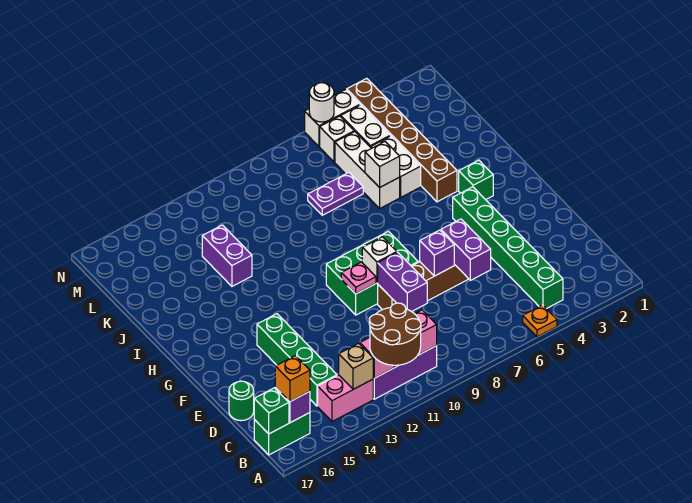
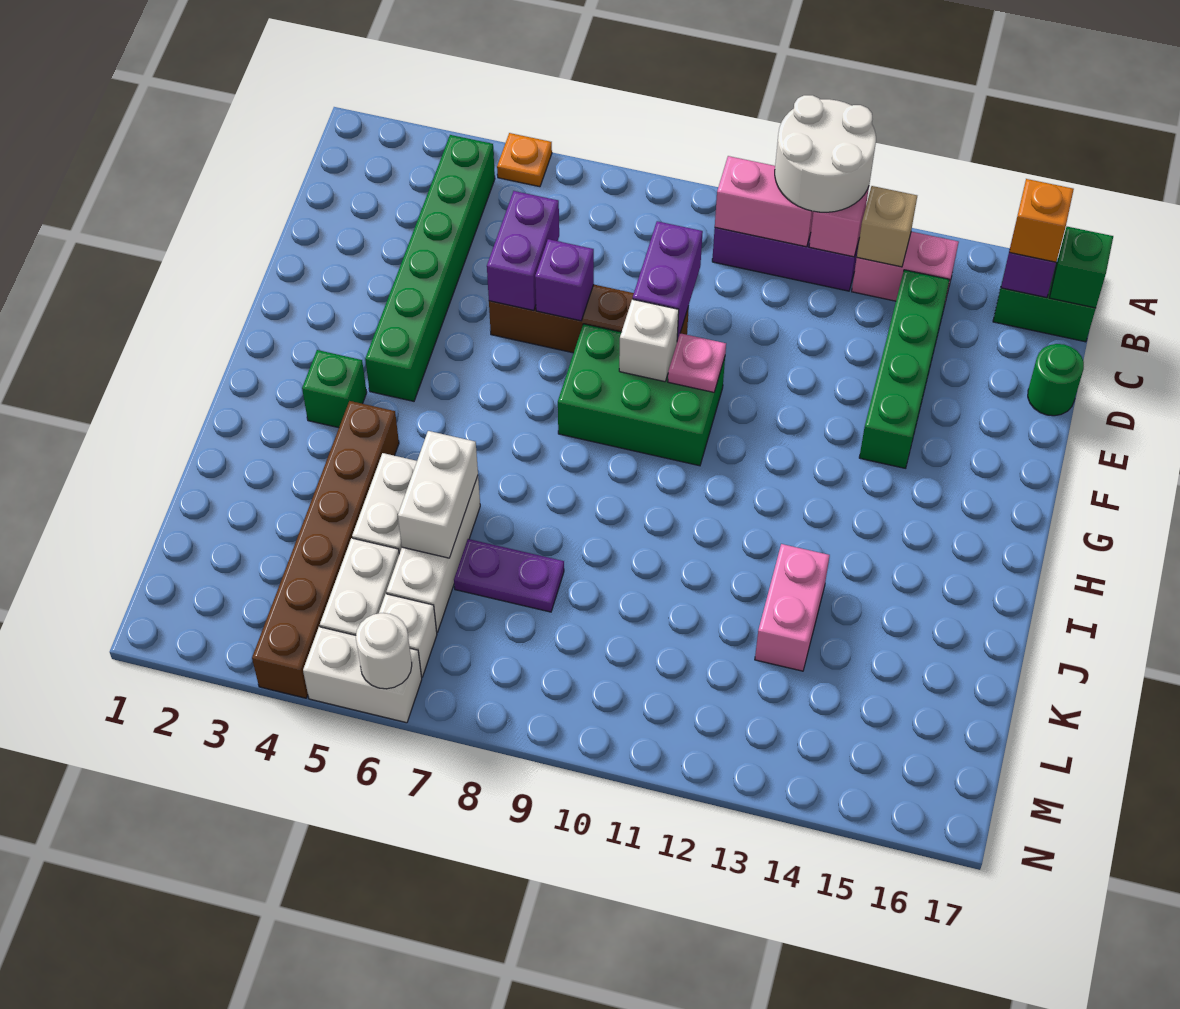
brown round brick A11:B12 level 3 -> white round brick A11:B12 level 3
white brick J6 level 2 -> white brick J6:K6 level 2
purple brick J13:K13 level 1 -> pink brick J13:K13 level 1

